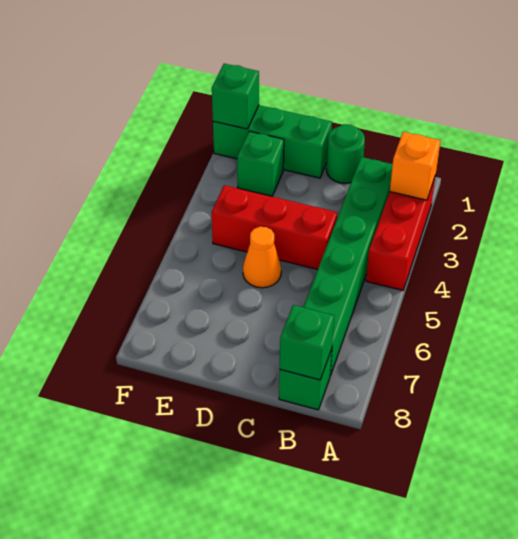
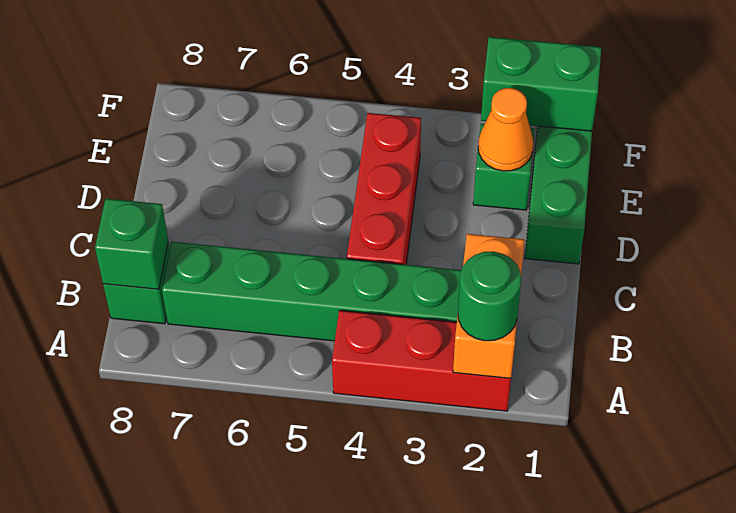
orange brick A2 level 2 -> orange brick A2:B2 level 2
green round brick C1 level 1 -> green round brick A2 level 3
orange cone D5 level 1 -> orange cone E2 level 2
green brick F1 level 2 -> green brick F1:F2 level 2

